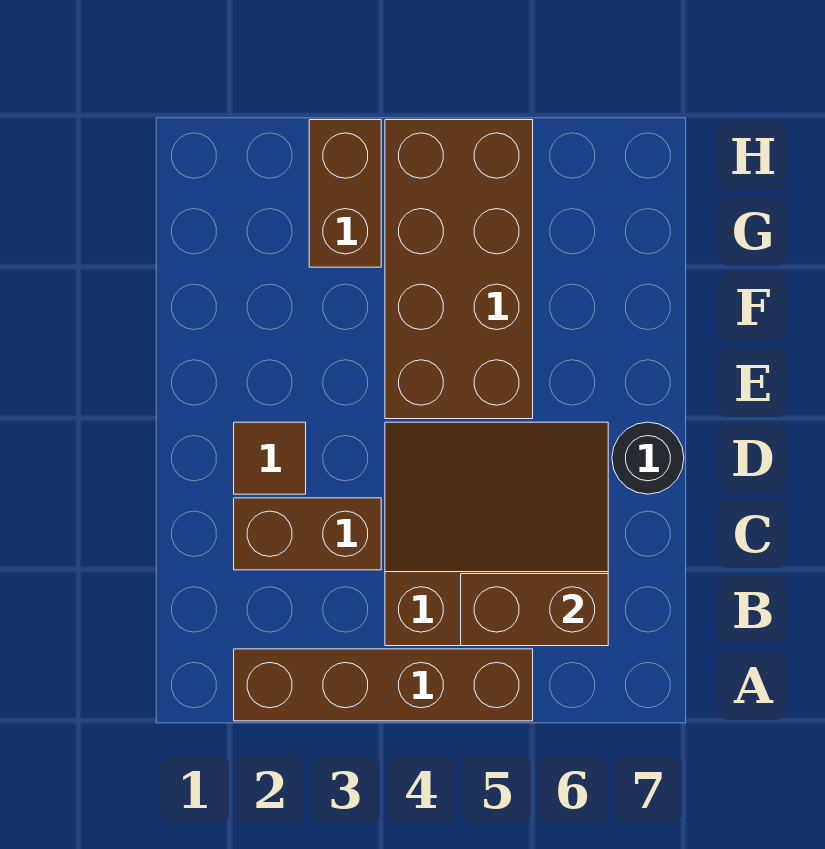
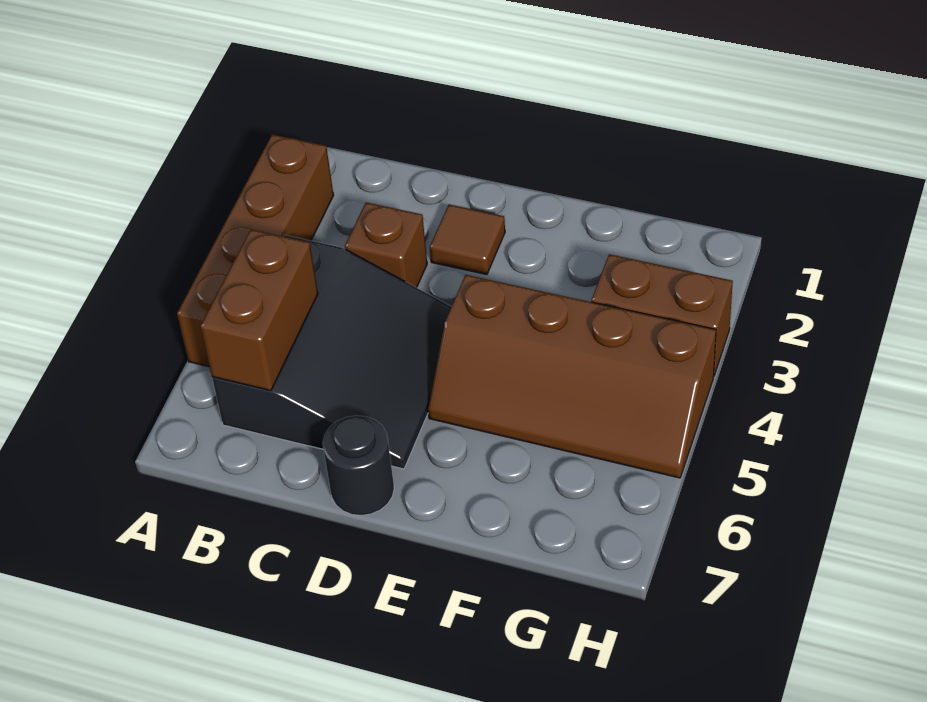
brown slope B4:D6 level 1 top B -> black slope B4:D6 level 1 top B
brown brick C2:C3 level 1 -> brown brick C3 level 1
brown brick E4:H5 level 1 -> brown slope E4:H5 level 1 top 4

